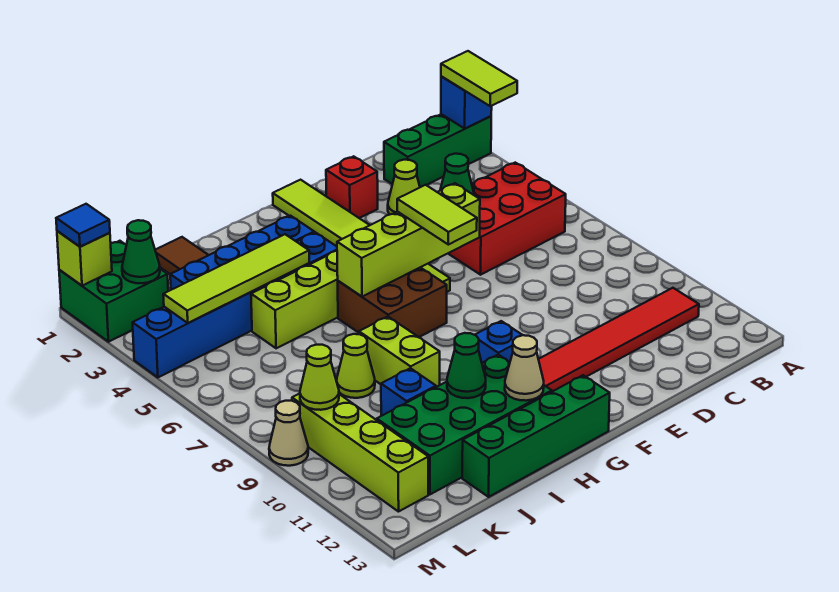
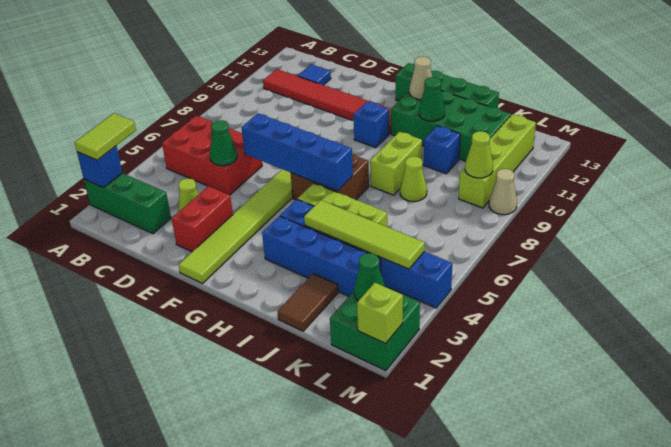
red brick E2 level 1 -> red brick E2:E3 level 1
lime brick E6:H6 level 2 -> blue brick E6:H6 level 2
lime tile F6:F7 level 3 -> none
blue tile M1 level 3 -> blue tile C12 level 1

